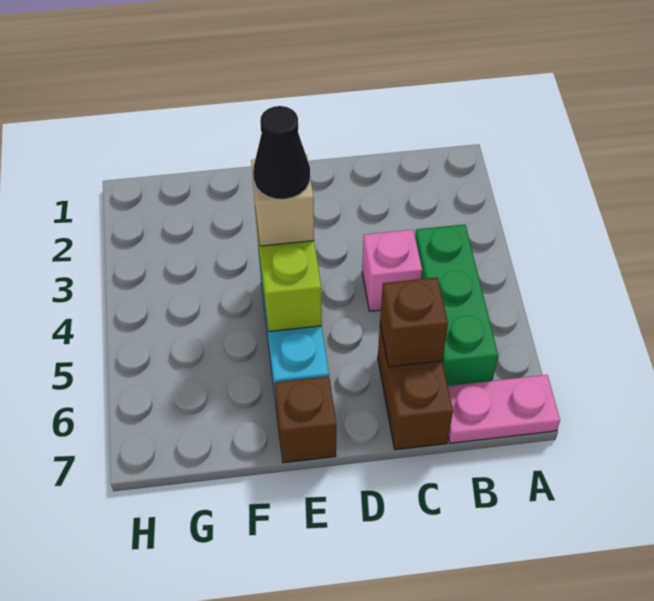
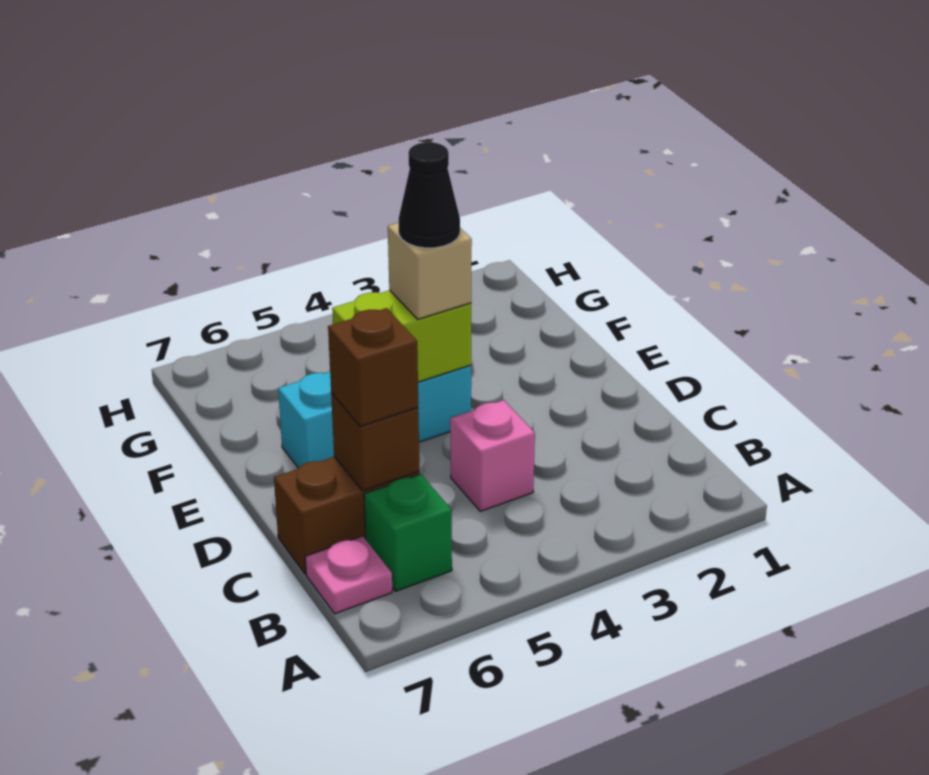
pink plate A7:B7 level 1 -> pink plate B7 level 1
green brick B4:B6 level 1 -> green brick B6 level 1
brown brick E7 level 1 -> brown brick C6 level 3

